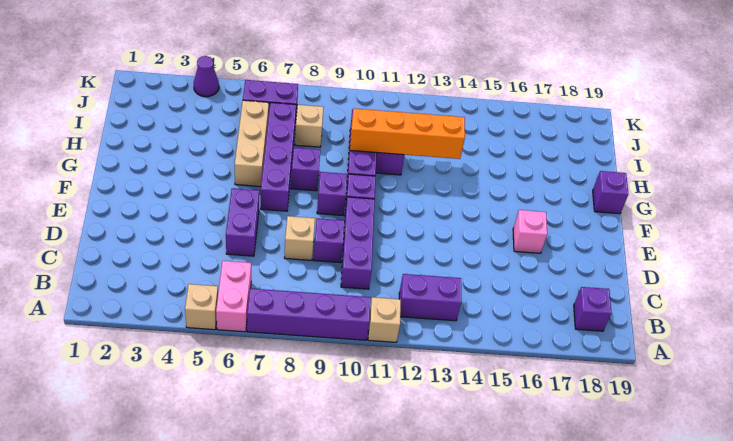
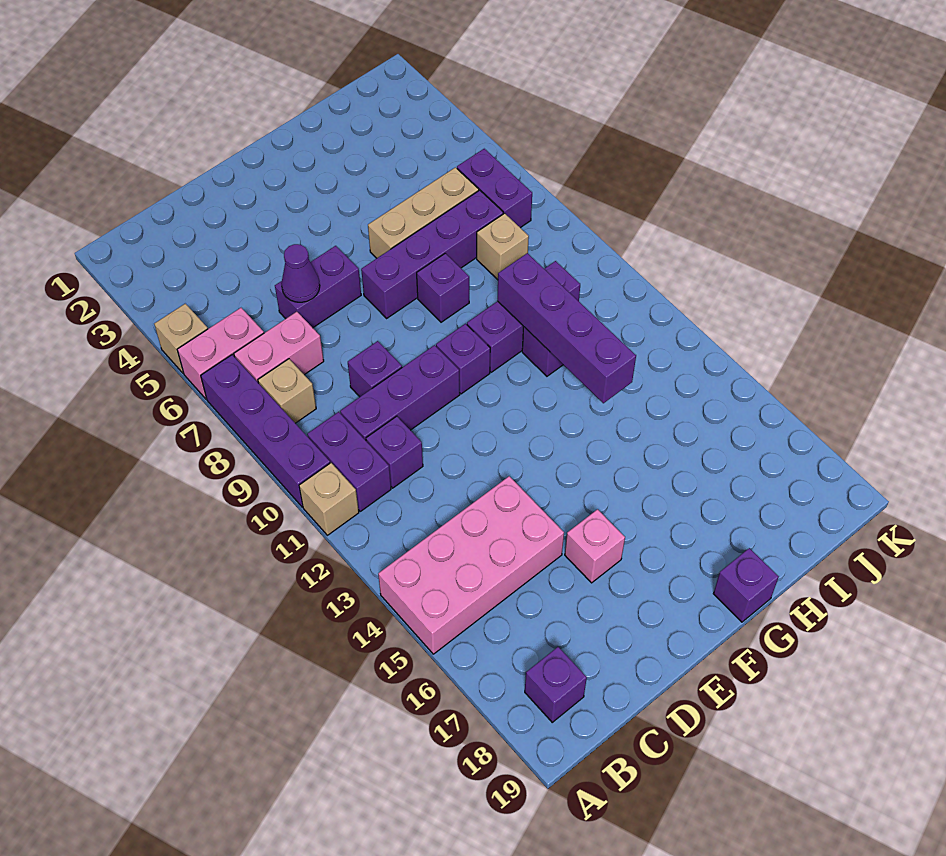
none -> pink brick A14:D15 level 1
none -> pink brick B7:C7 level 1
purple brick B12:B13 level 1 -> purple brick B10:B11 level 1
tan brick D8 level 1 -> tan brick B8 level 1
purple brick F9 level 1 -> purple brick C11 level 1
orange brick H10:H13 level 2 -> purple brick H10:H13 level 2
purple cone K4 level 1 -> purple cone D6 level 2

